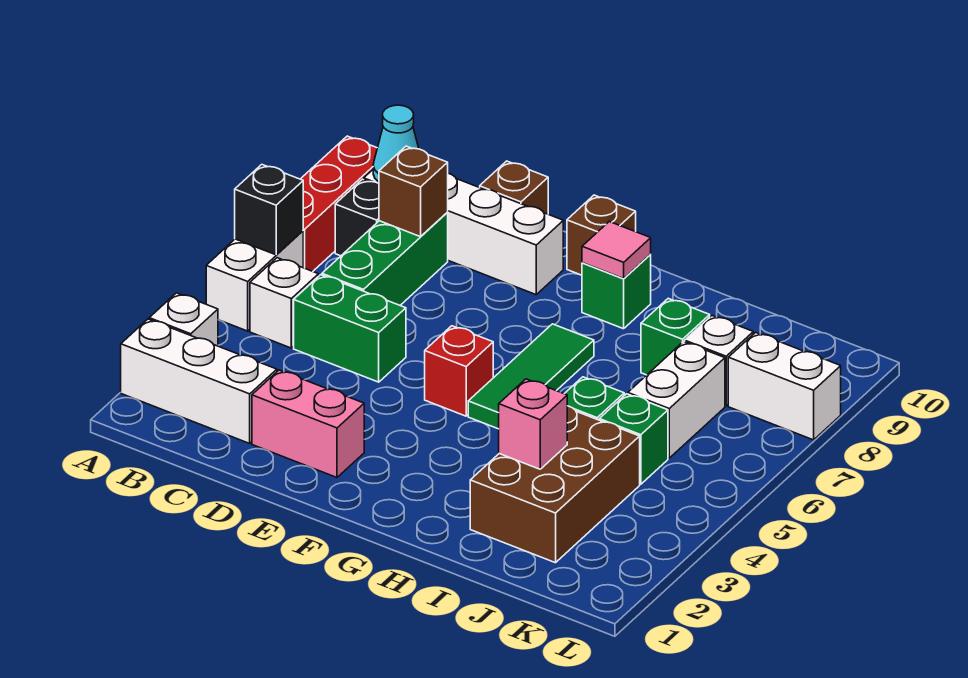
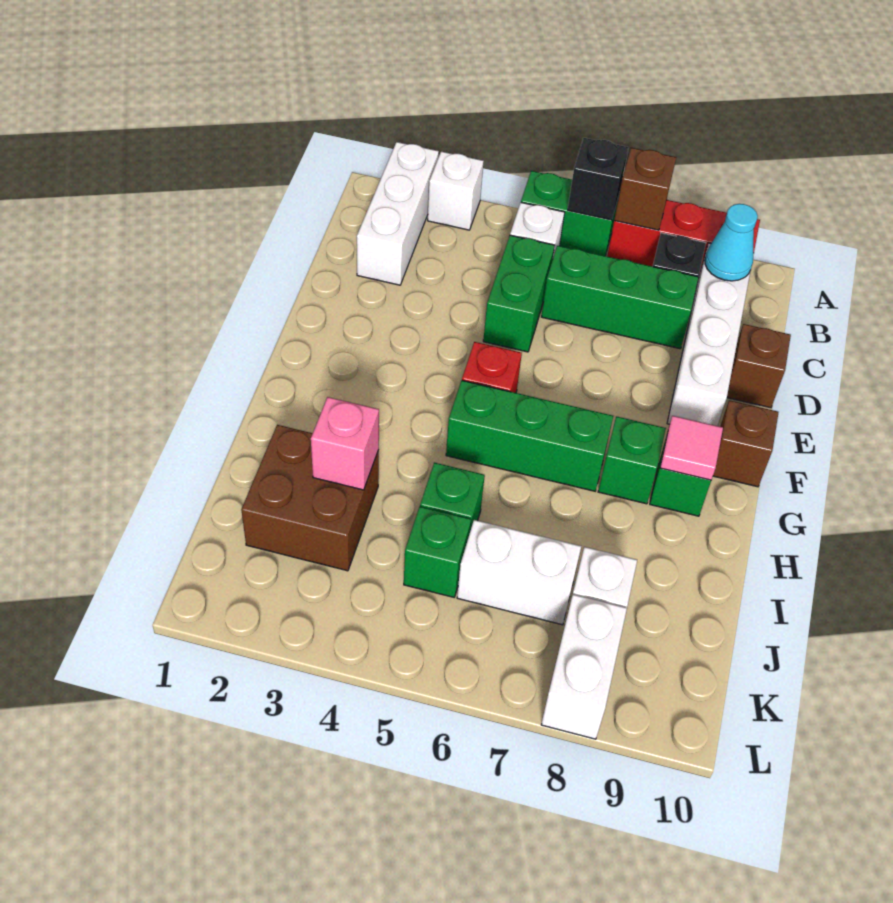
white brick A5:A6 level 1 -> green brick A5:A6 level 1
brown brick C8 level 2 -> brown brick A7 level 2
pink brick D2:E2 level 1 -> none
green tile G5:G7 level 1 -> green brick G5:G7 level 1
brown brick I2:J4 level 1 -> brown brick I2:J3 level 1
green brick I8 level 1 -> green brick G8 level 1

